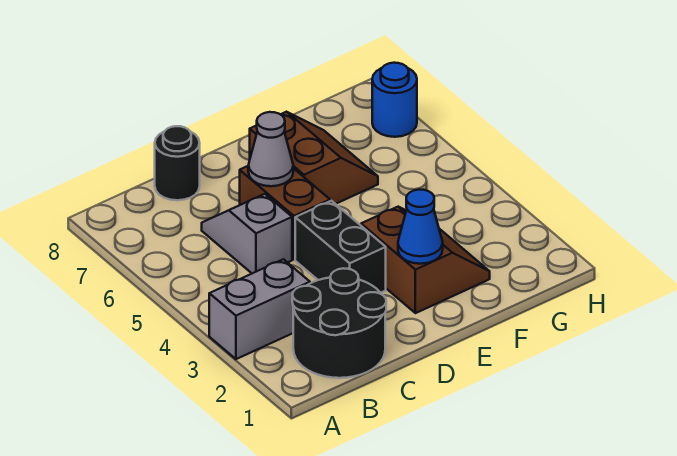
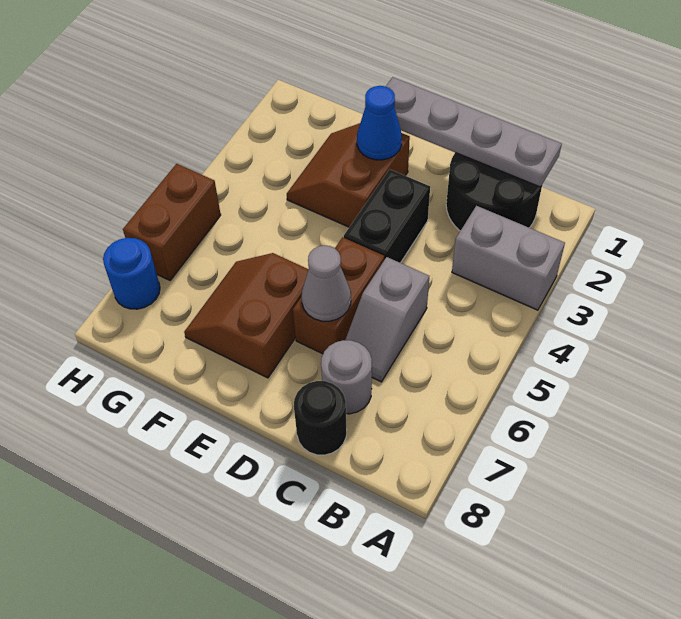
none -> grey plate B1:E1 level 2
none -> grey round brick C7 level 1
none -> brown brick H5:H6 level 1

